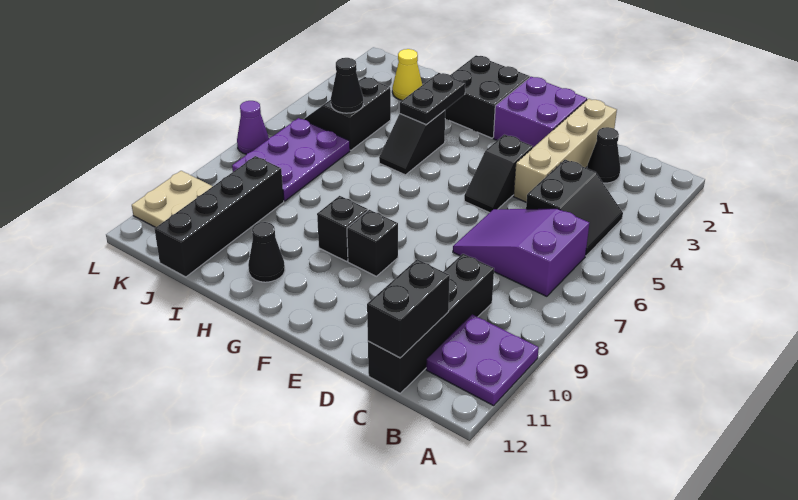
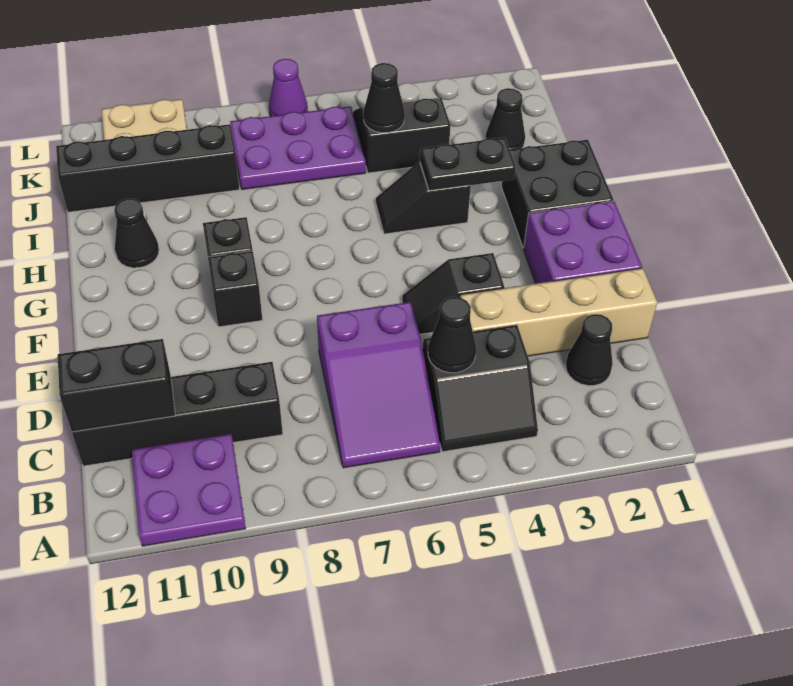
purple slope B6:D7 level 1 top B -> purple slope B6:D7 level 1 top D
none -> black cone C5 level 2
yellow cone J2 level 1 -> black cone J2 level 1

